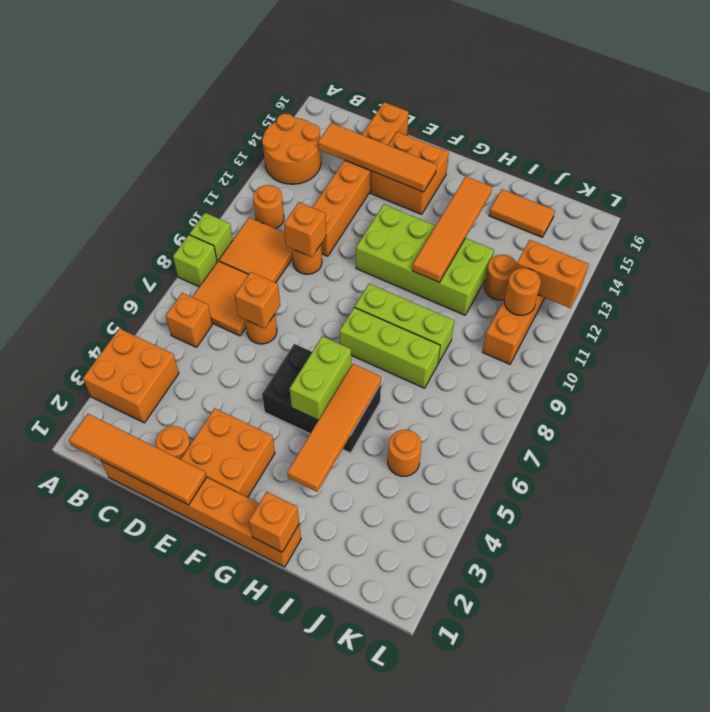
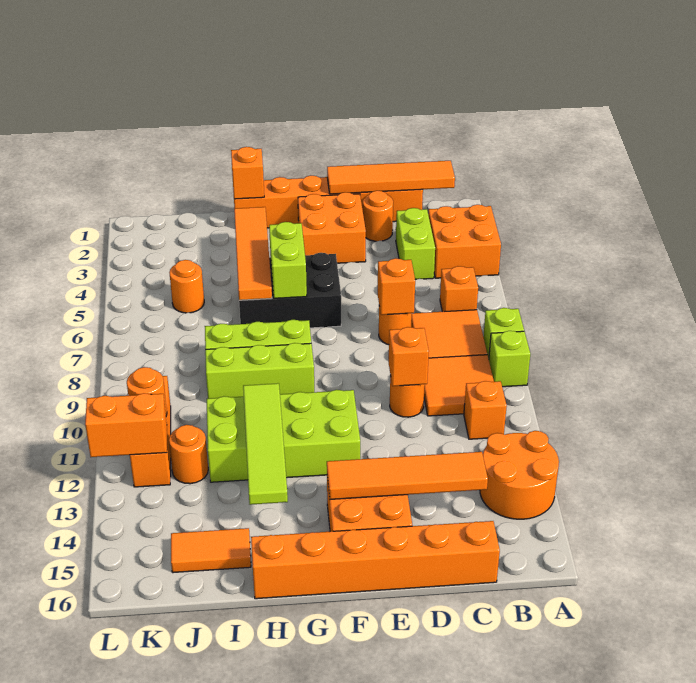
orange round brick B11 level 1 -> orange brick B11 level 1
none -> lime brick C3:C4 level 1
orange brick D11:D16 level 1 -> orange brick C16:H16 level 1
orange tile H11:H14 level 2 -> lime tile H11:H14 level 2

